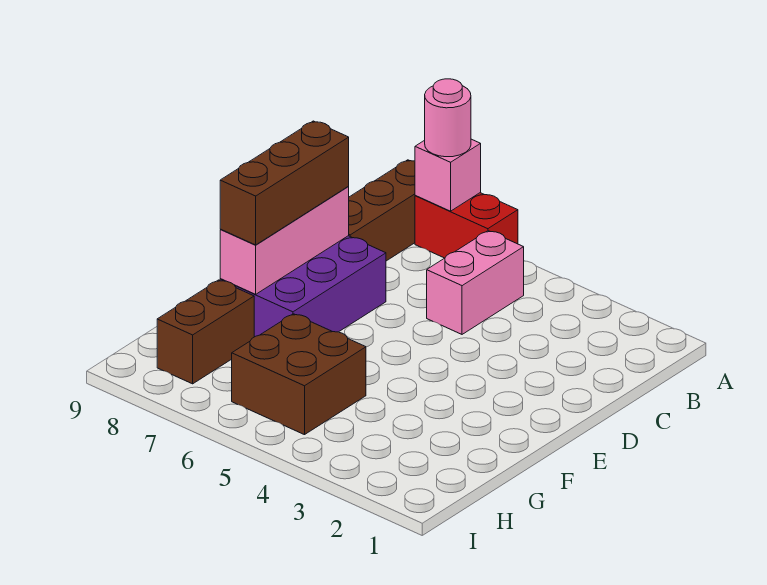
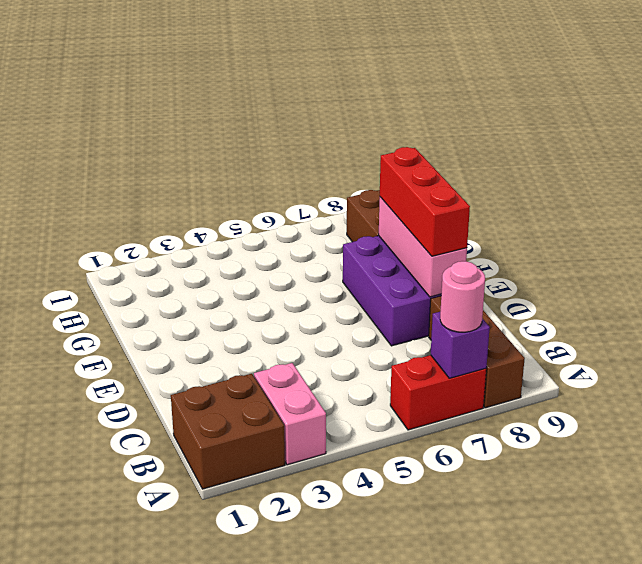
pink brick A7 level 2 -> purple brick A7 level 2
pink brick B5:C5 level 1 -> pink brick A3:B3 level 1
brown brick D8:F8 level 3 -> red brick D8:F8 level 3
brown brick G5:H6 level 1 -> brown brick A1:B2 level 1

